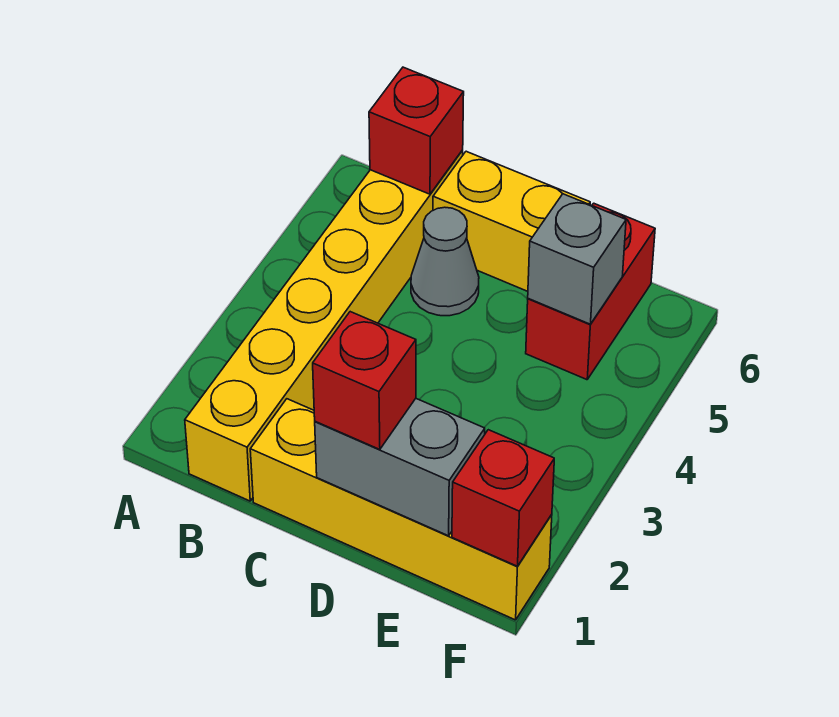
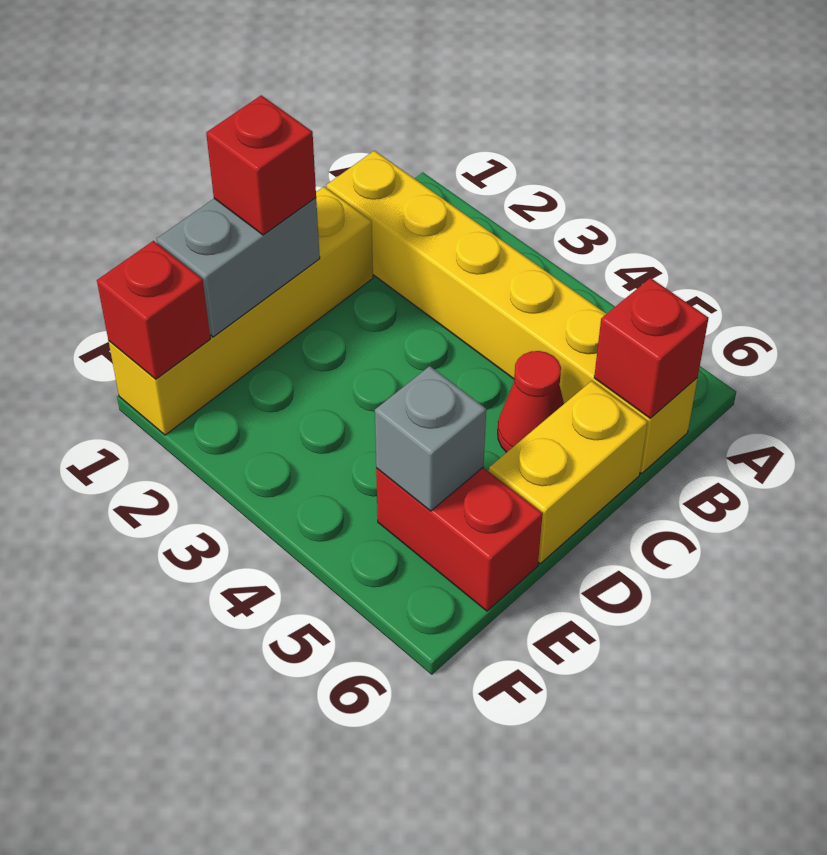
grey cone C5 level 1 -> red cone C5 level 1

